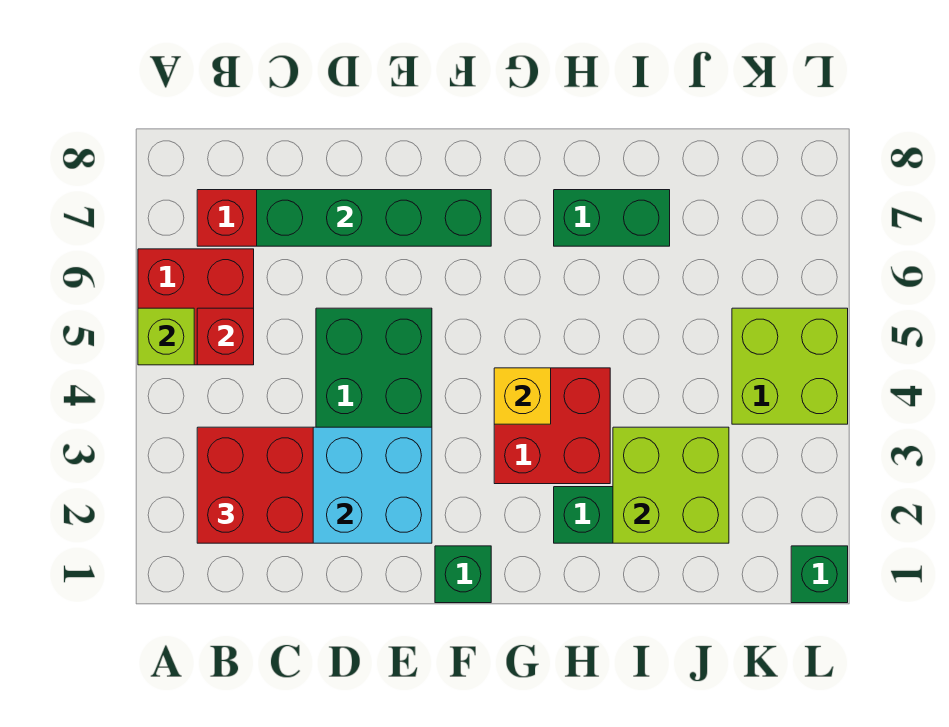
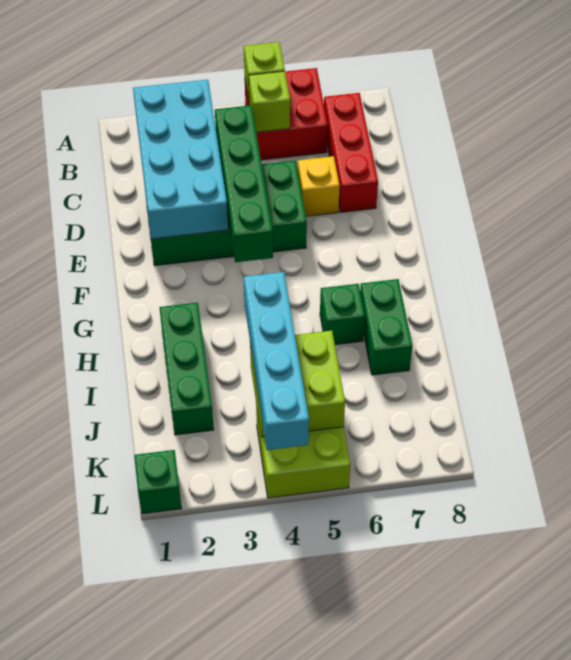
red brick B2:C3 level 3 -> none
red brick B5 level 2 -> lime brick B5 level 2
green brick C7:F7 level 2 -> green brick C4:F4 level 2
green brick F1 level 1 -> green brick H6 level 1
red brick G3:H4 level 1 -> none
yellow brick G4 level 2 -> yellow brick D6 level 1
lime brick I2:J3 level 2 -> lime brick J4:K5 level 2
none -> cyan brick I4:L4 level 3

